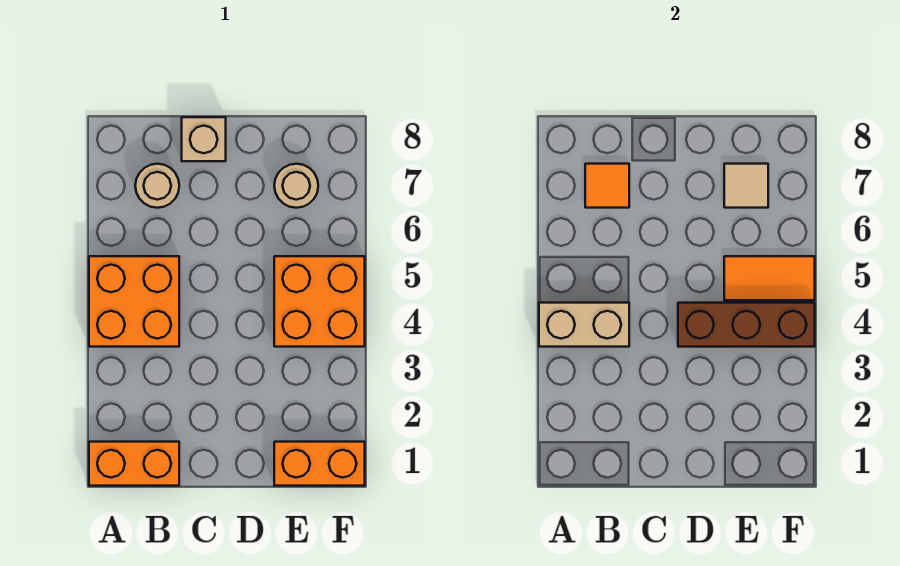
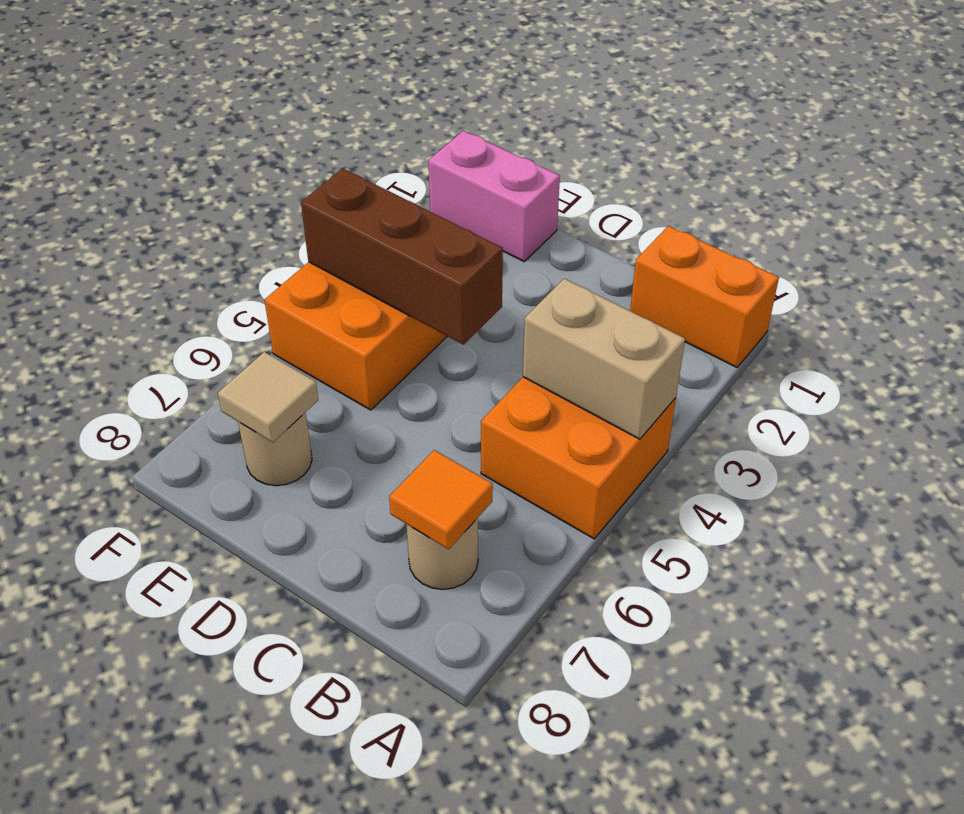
tan brick C8 level 1 -> none
orange brick E1:F1 level 1 -> pink brick E1:F1 level 1
orange tile E5:F5 level 2 -> none

